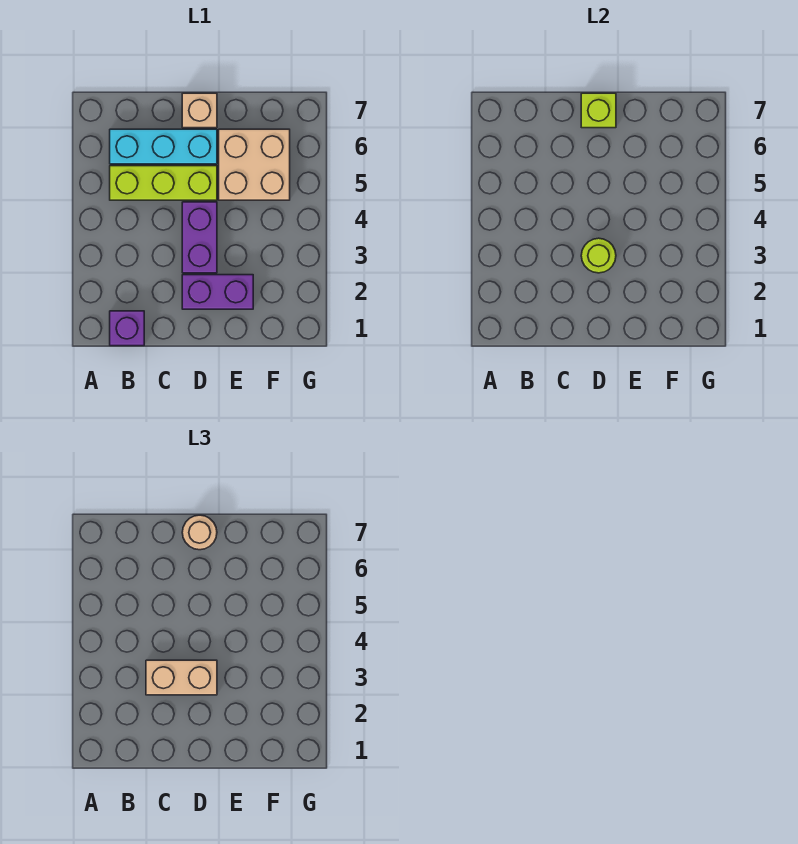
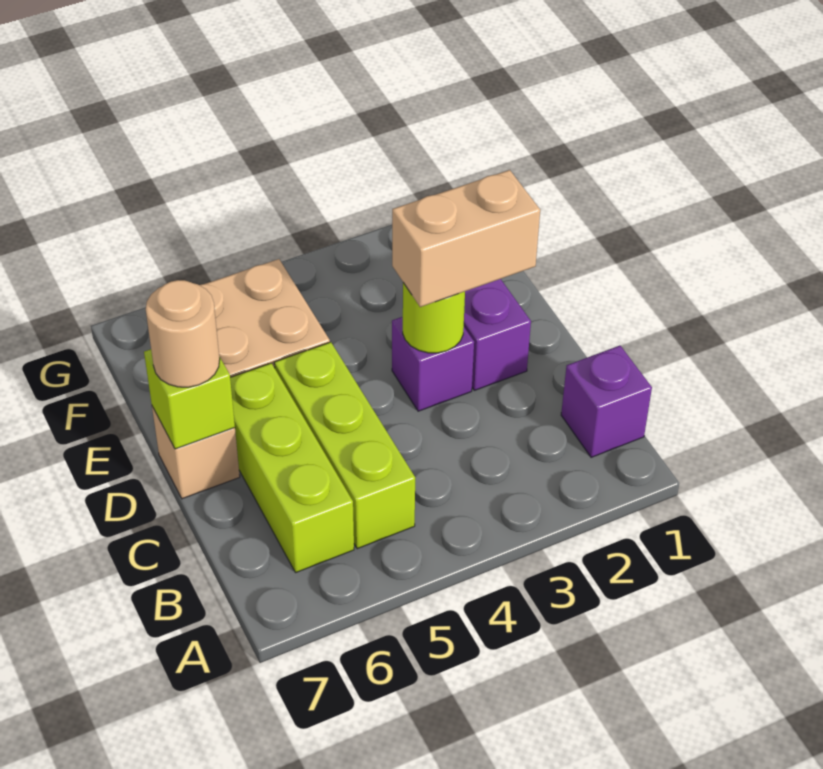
cyan brick B6:D6 level 1 -> lime brick B6:D6 level 1
tan brick C3:D3 level 3 -> tan brick D2:D3 level 3
purple brick D3:D4 level 1 -> purple brick D3 level 1

